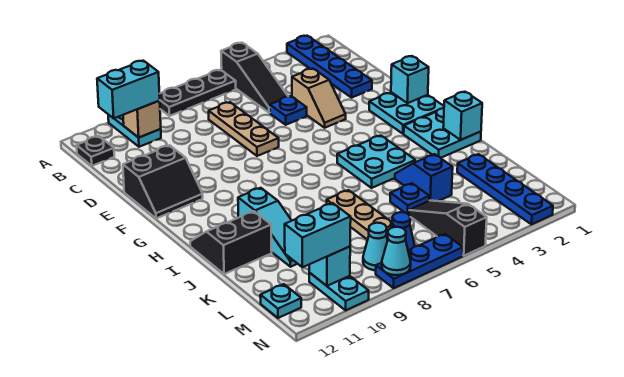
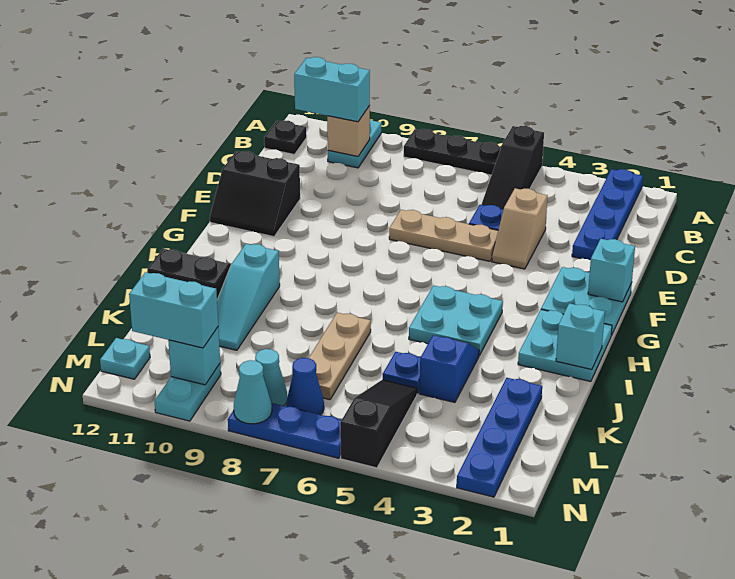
tan plate C7:E7 level 1 -> tan plate E5:E7 level 1

